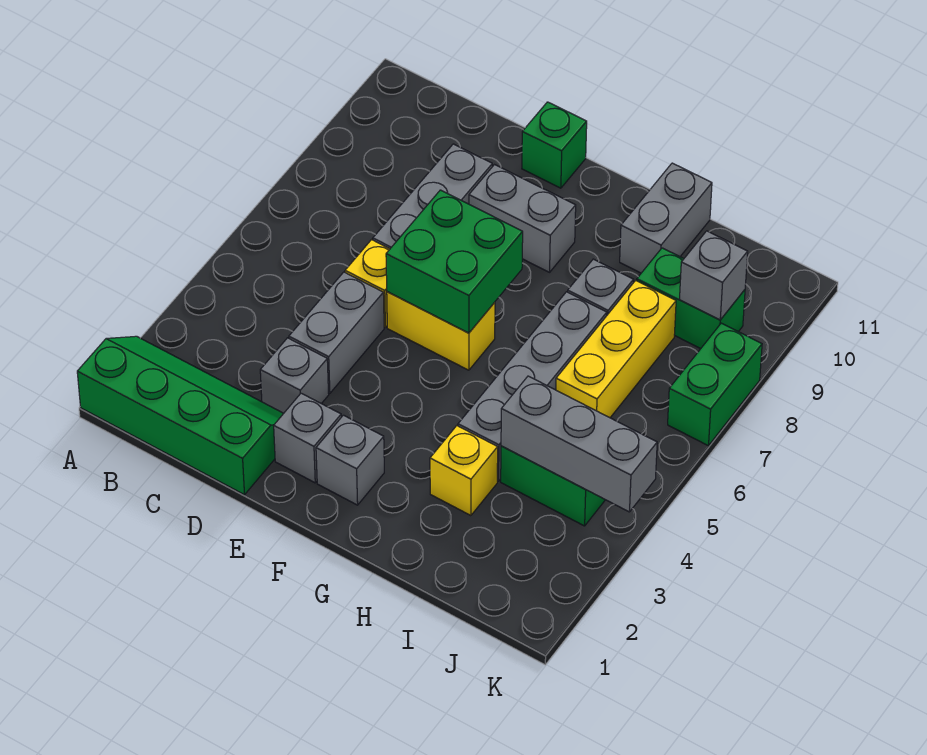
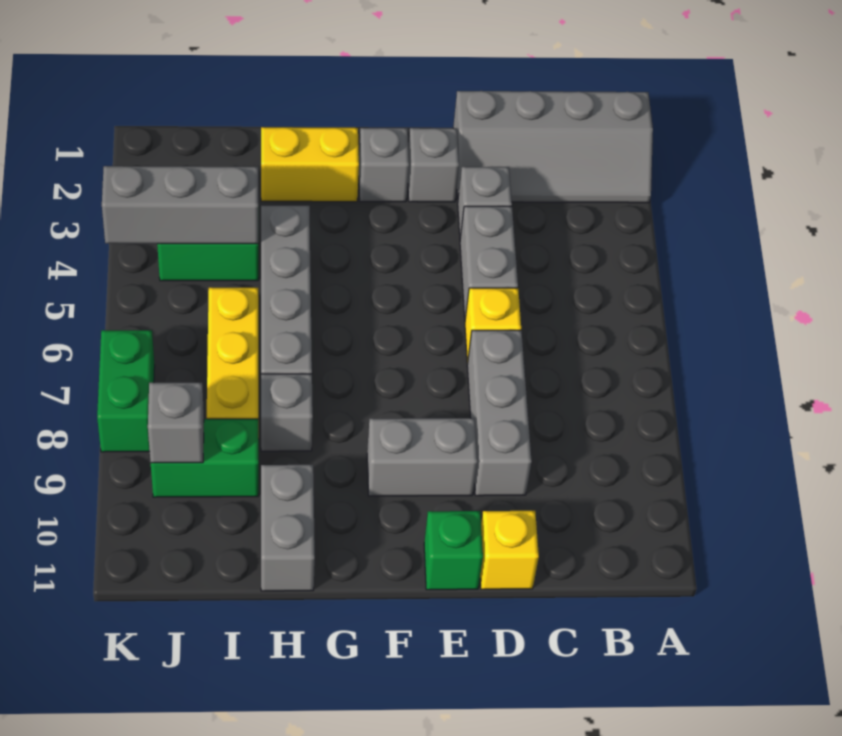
green slope A1:D2 level 1 top 1 -> grey slope A1:D2 level 1 top 1
yellow brick E6:F6 level 1 -> yellow brick G2:H2 level 1
green brick E6:F7 level 2 -> none
yellow brick H3 level 1 -> yellow brick D11 level 1

